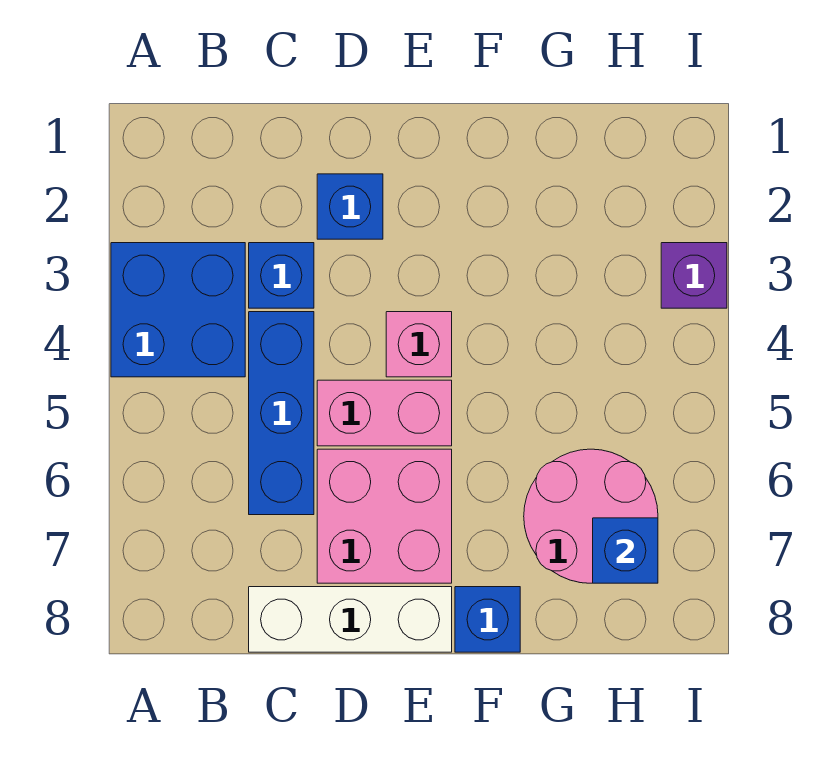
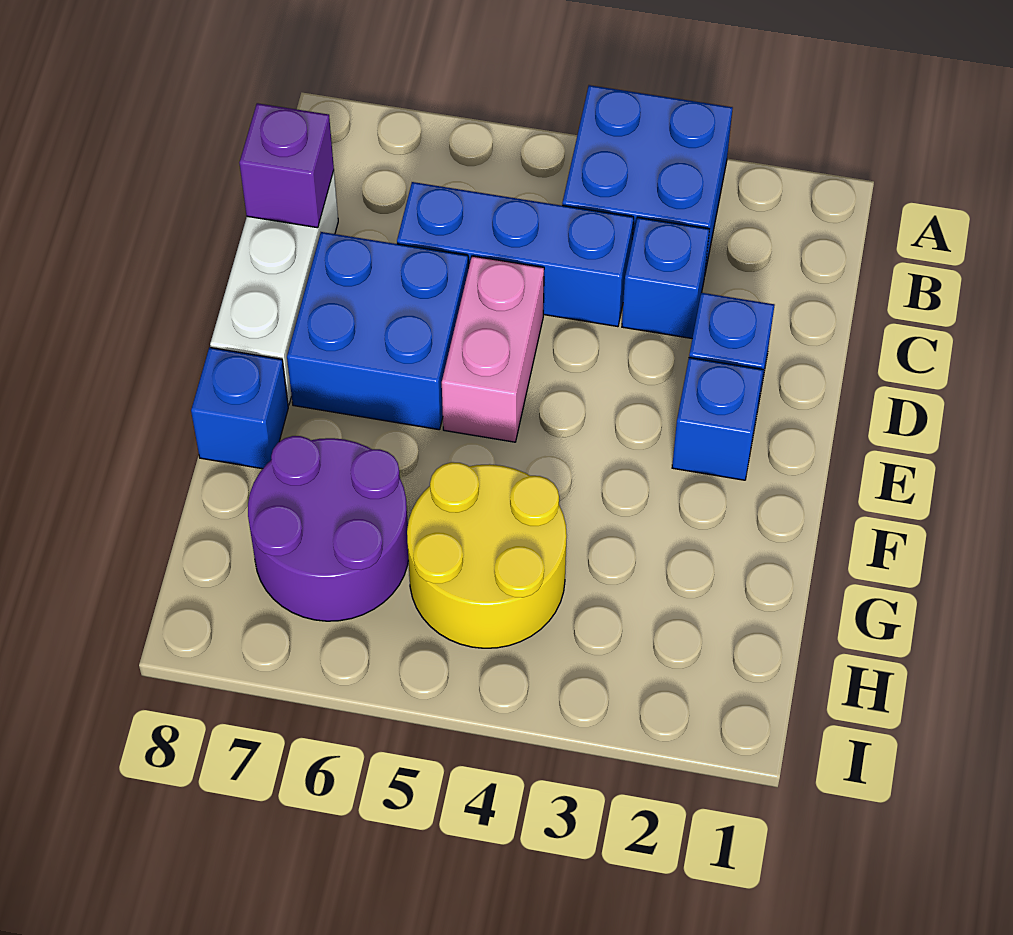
pink brick D6:E7 level 1 -> blue brick D6:E7 level 1
pink brick E4 level 1 -> none
none -> yellow round brick G4:H5 level 1
pink round brick G6:H7 level 1 -> purple round brick G6:H7 level 1
blue brick H7 level 2 -> blue brick E2 level 1
purple brick I3 level 1 -> purple brick C8 level 2

